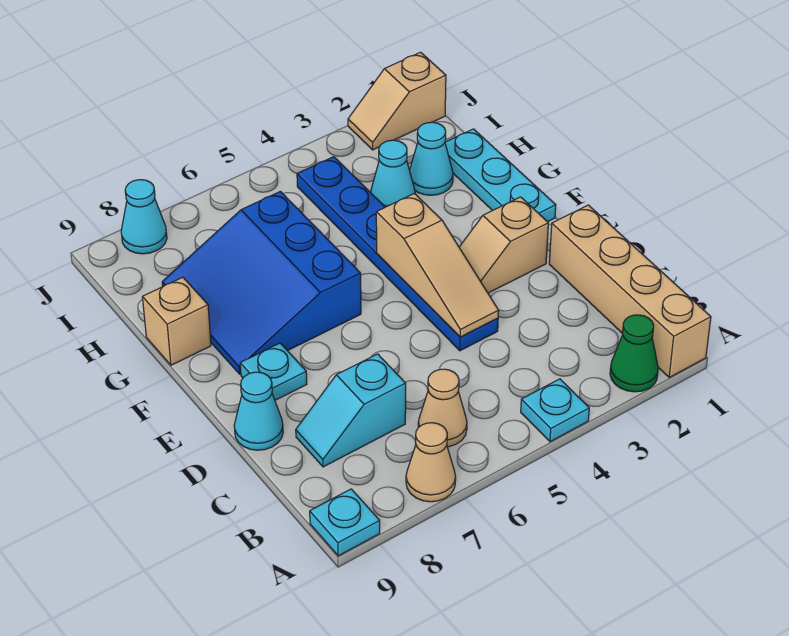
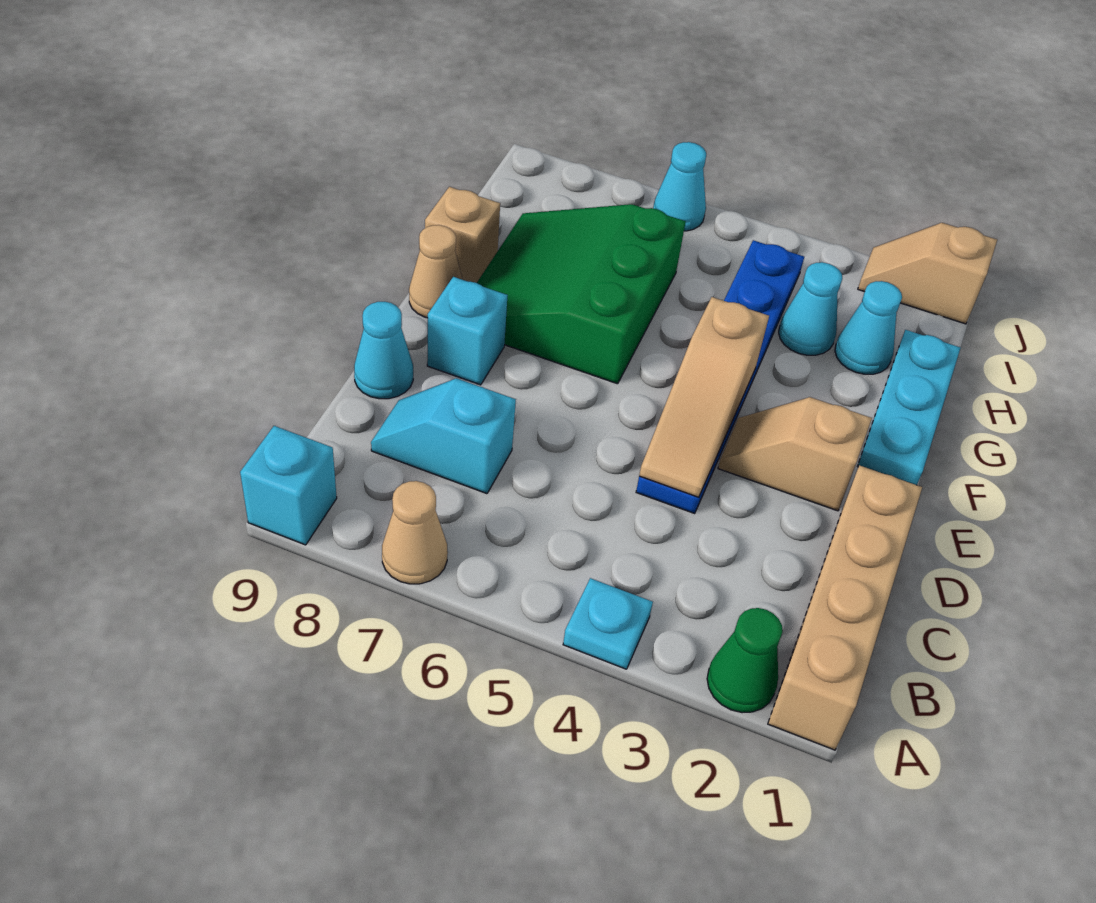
cyan plate A9 level 1 -> cyan brick A9 level 1
tan cone B6 level 1 -> tan cone F9 level 1
cyan plate E8 level 1 -> cyan brick E8 level 1
blue slope F6:H8 level 1 top 6 -> green slope F6:H8 level 1 top 6
cyan cone J8 level 1 -> cyan cone J6 level 1

